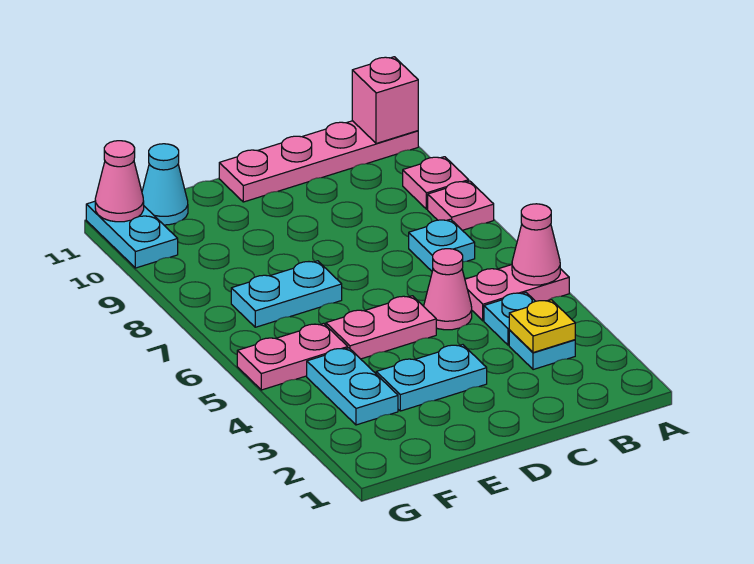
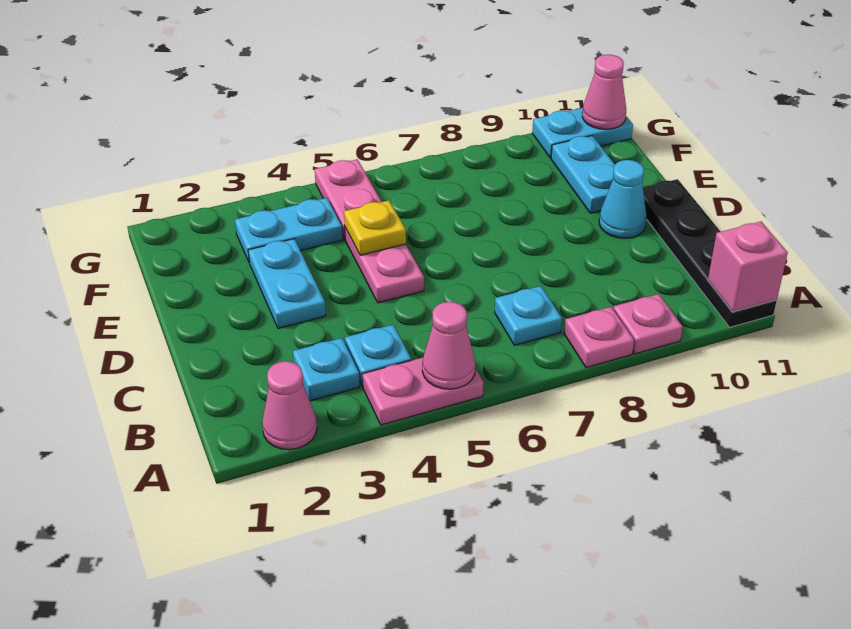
pink plate A5:B5 level 1 -> pink plate A4:A5 level 1
pink plate A11:D11 level 1 -> black plate A11:D11 level 1
yellow plate B3 level 2 -> yellow plate E5 level 2
pink cone C5 level 1 -> pink cone A2 level 1
cyan plate E7:F7 level 1 -> cyan plate E10:F10 level 1
cyan cone F11 level 1 -> cyan cone D10 level 1

